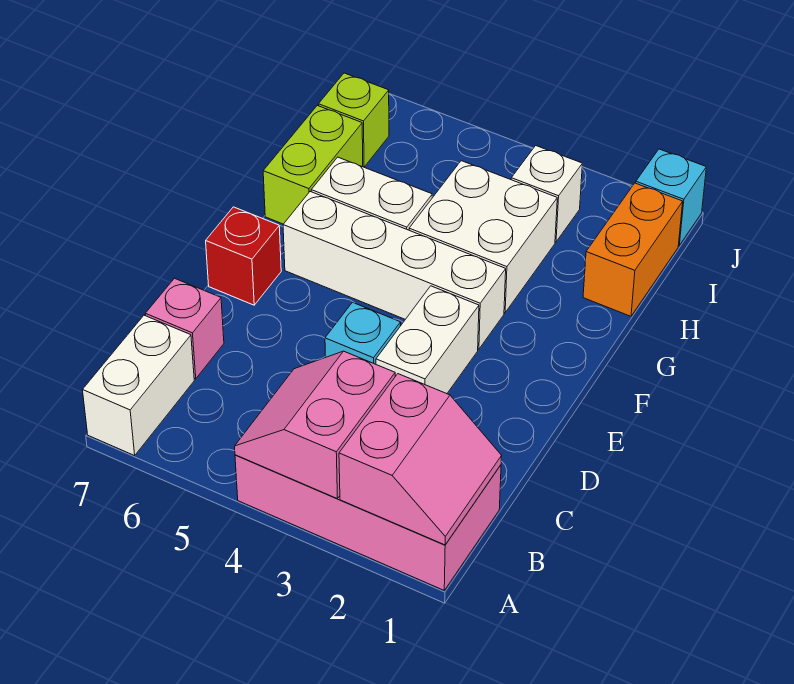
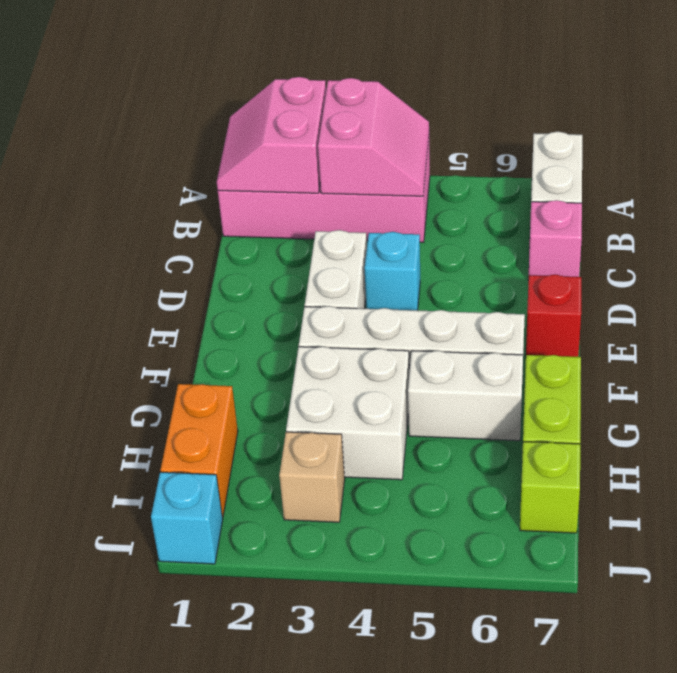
white brick I3 level 1 -> tan brick I3 level 1

